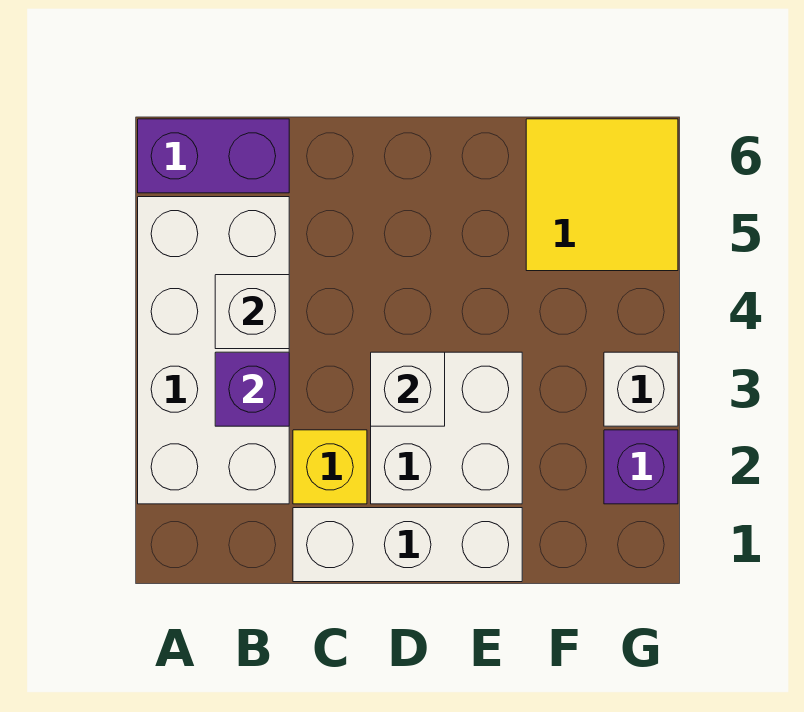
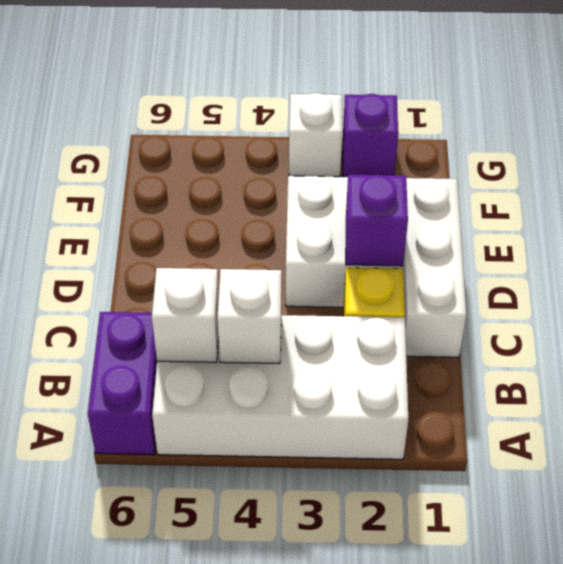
purple brick B3 level 2 -> purple brick D2 level 2
white brick D3 level 2 -> white brick B5 level 2
yellow tile F5:G6 level 1 -> none

